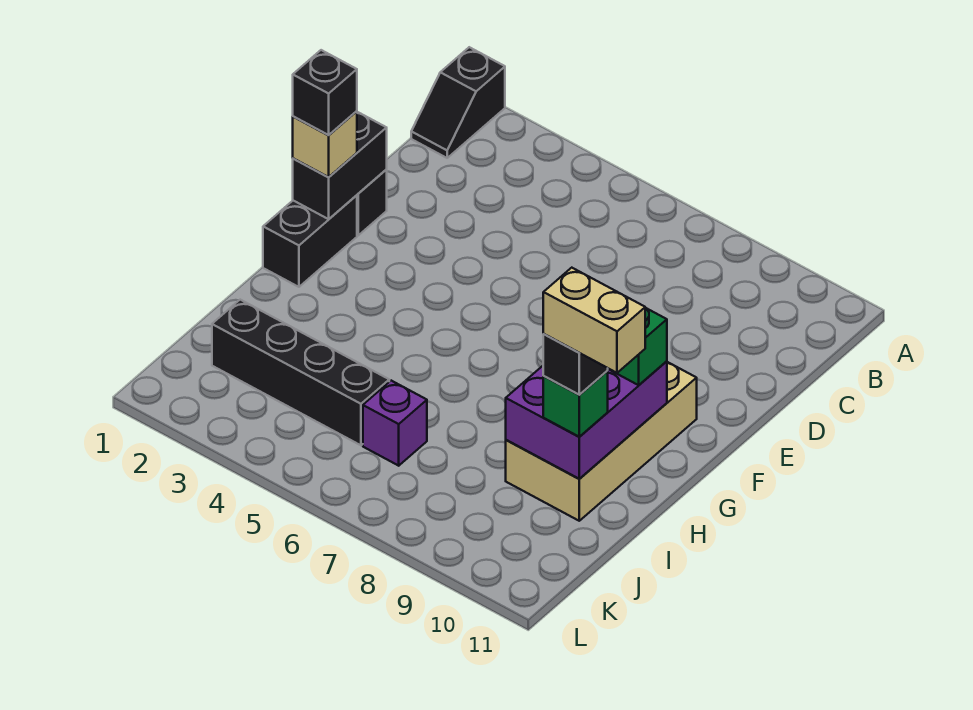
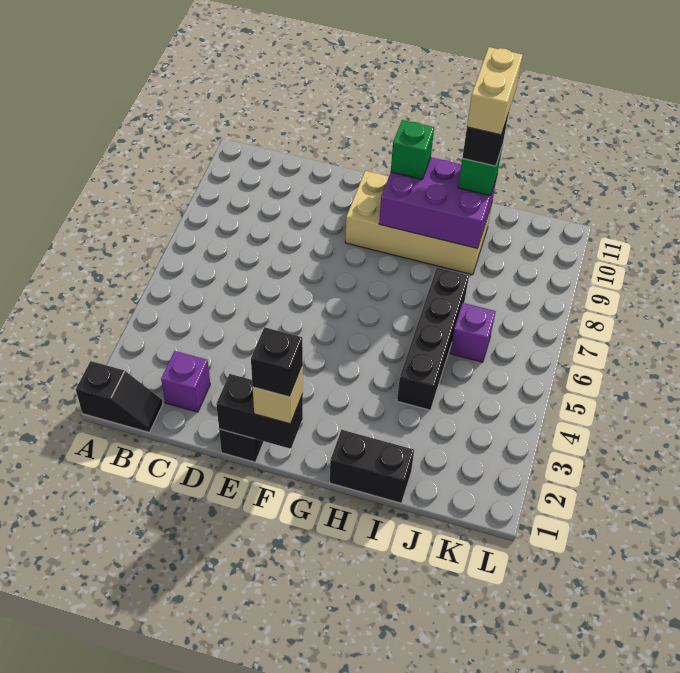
none -> purple brick C2 level 1
black brick F1:G1 level 1 -> black brick H1:I1 level 1
black brick J2:J5 level 1 -> black brick I4:I7 level 1

